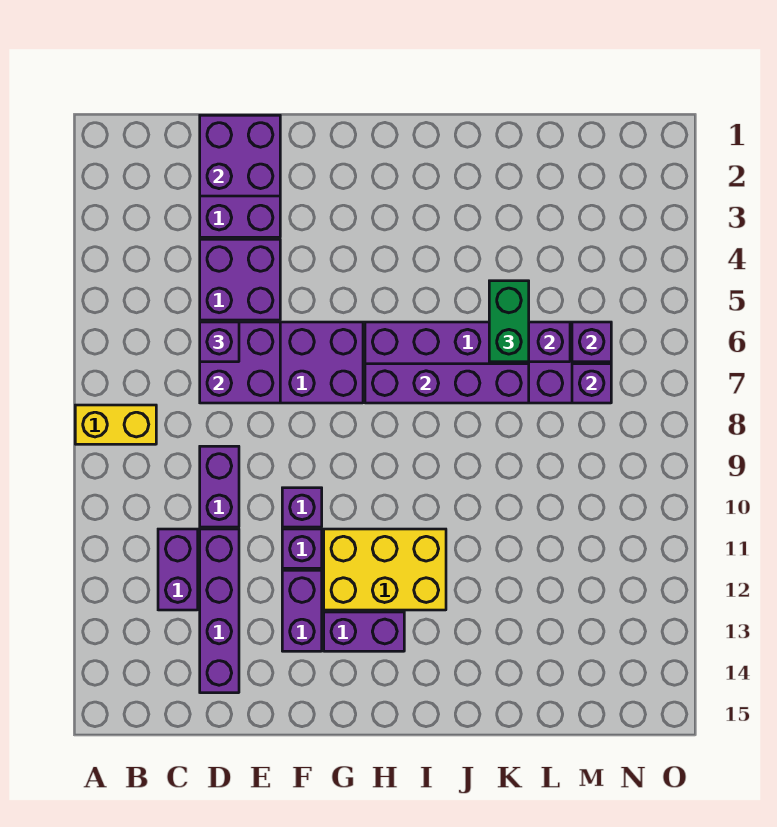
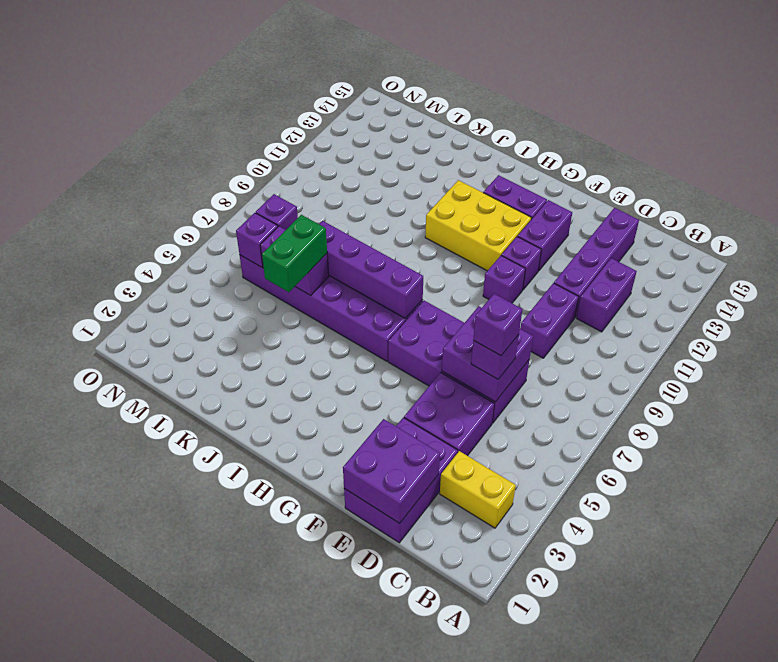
yellow brick A8:B8 level 1 -> yellow brick B3:C3 level 1
none -> purple brick D6 level 4

